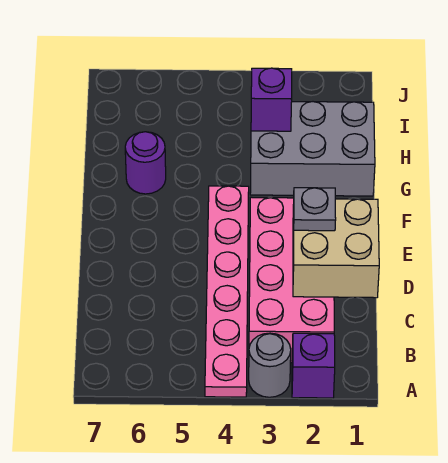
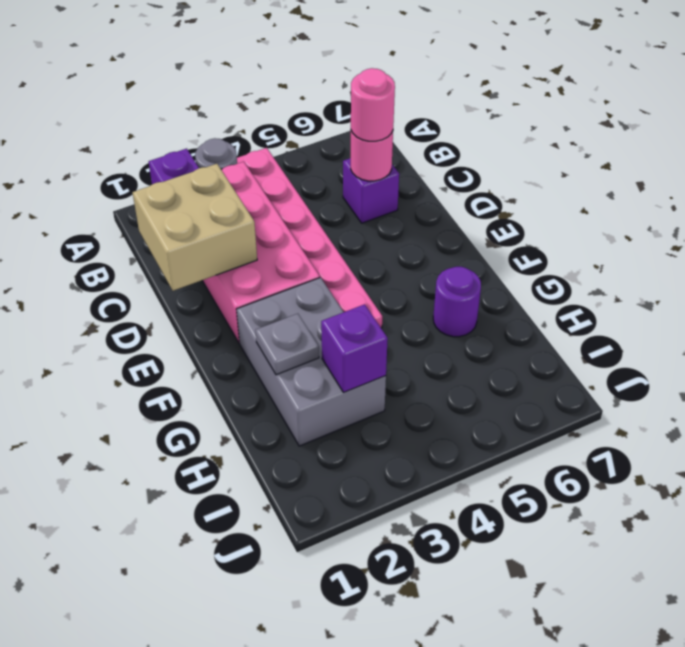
none -> purple brick C6 level 1
none -> pink round brick C6 level 2
none -> pink round brick C6 level 3
grey plate D2 level 3 -> grey plate G2 level 2
grey brick G1:H3 level 1 -> grey brick F2:H3 level 1

